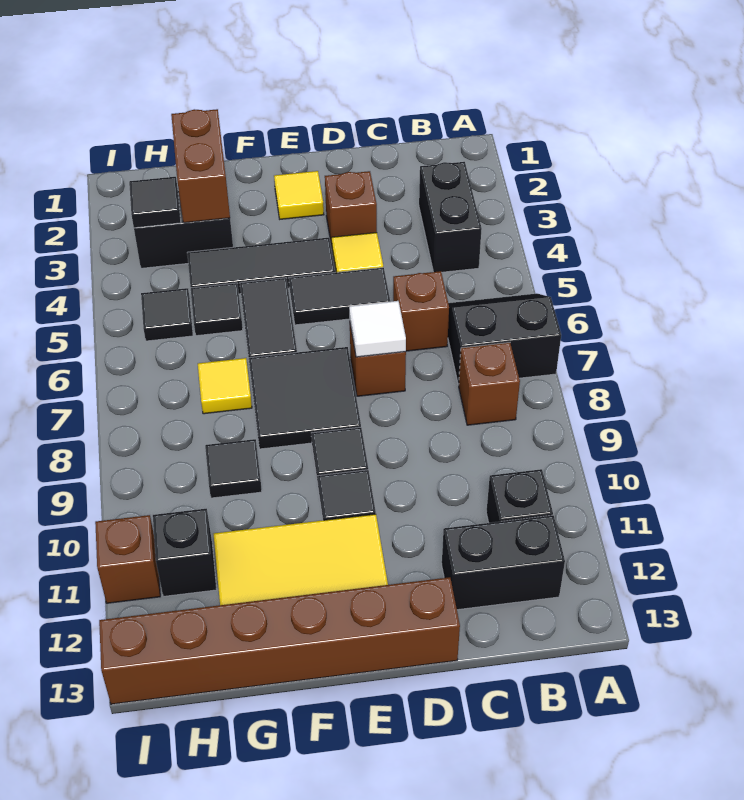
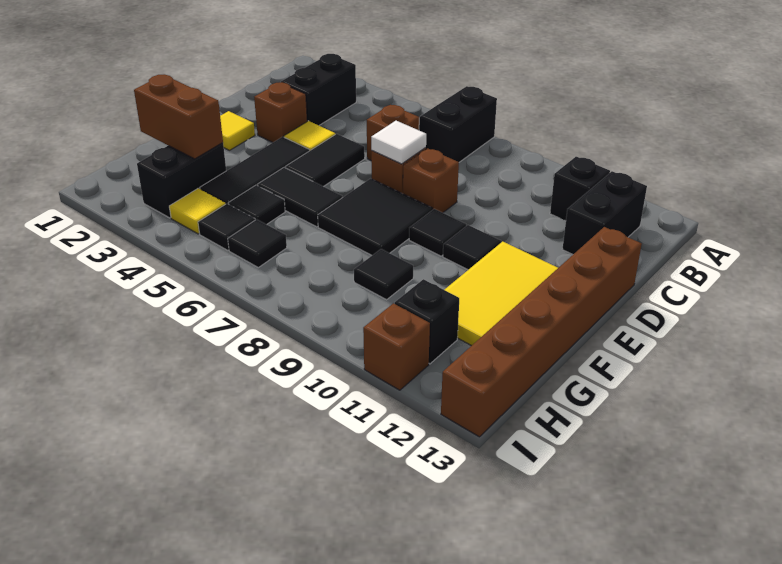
black brick B3:B4 level 1 -> black brick B3:C3 level 1
brown brick B8 level 1 -> brown brick D8 level 1
yellow tile G7 level 1 -> yellow tile H4 level 1
black tile H3 level 2 -> black tile H6 level 1

